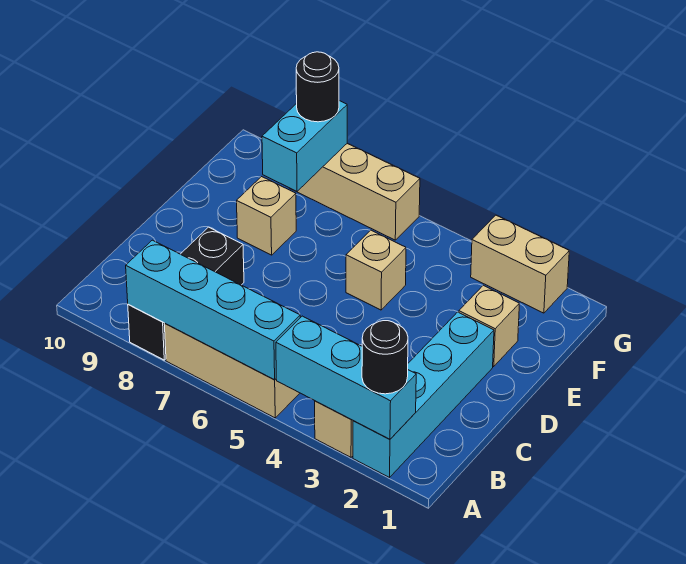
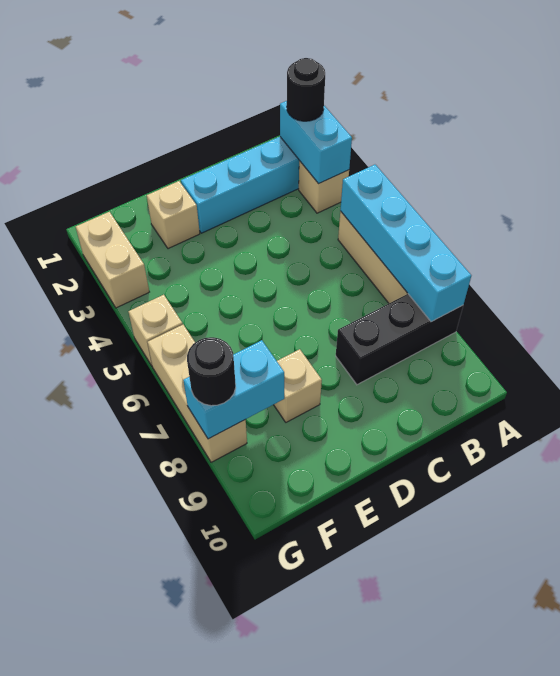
cyan brick A2:A4 level 2 -> cyan brick A2:A3 level 2
tan brick E5 level 1 -> tan brick G5 level 1

